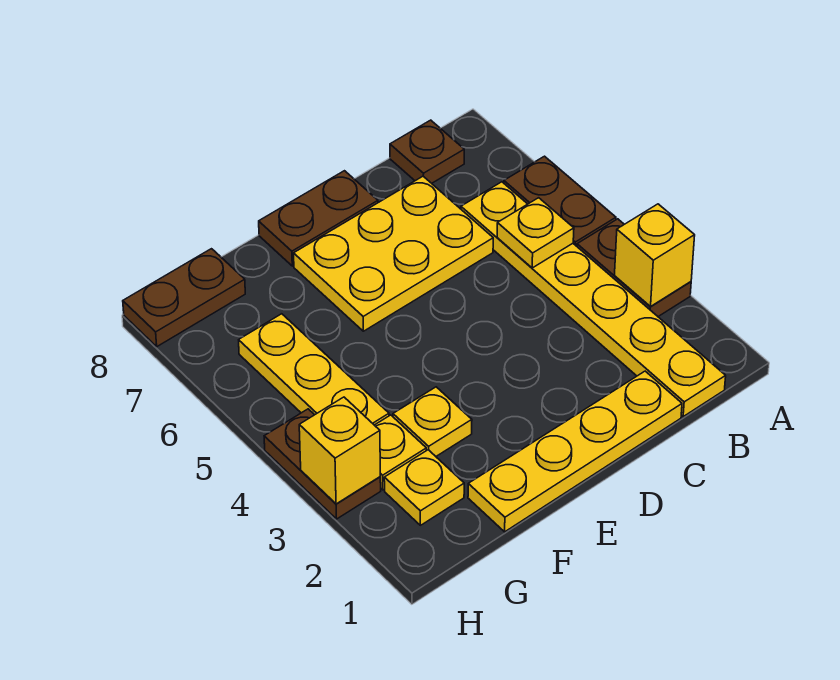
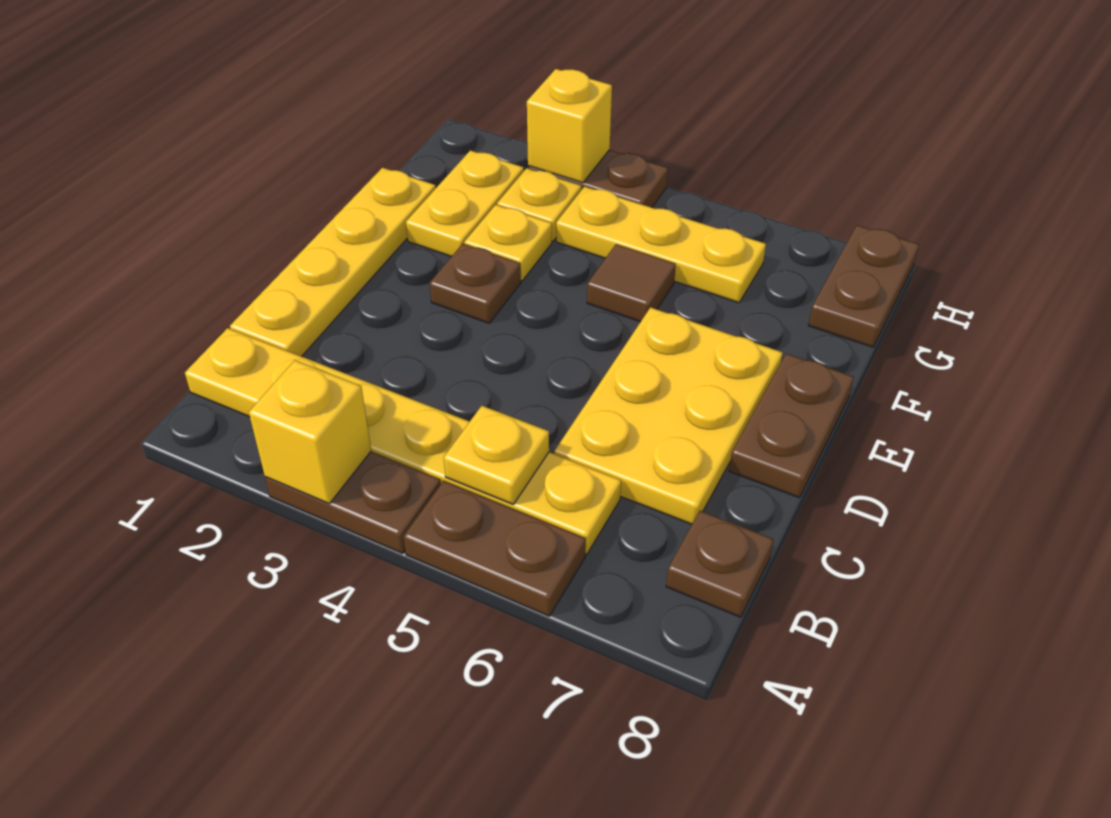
none -> brown plate E3 level 1
none -> brown tile F5 level 1
yellow plate G2 level 1 -> yellow plate F2:G2 level 1

